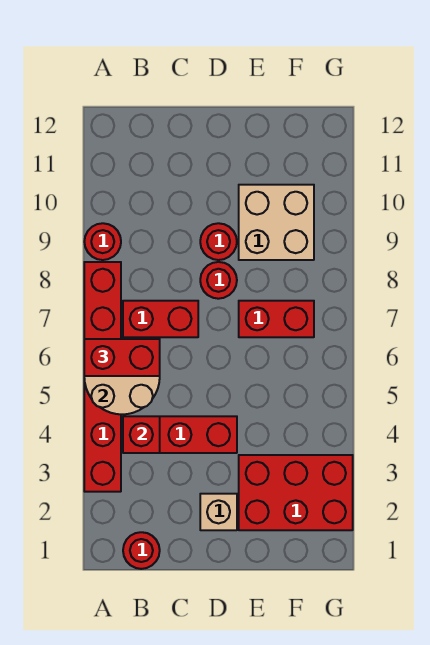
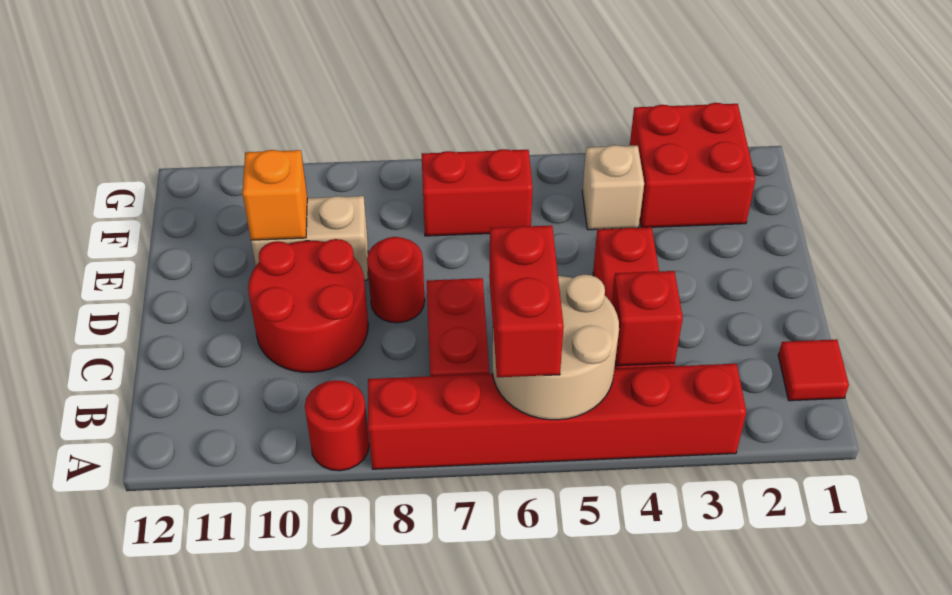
red round brick B1 level 1 -> red tile B1 level 1
tan brick D2 level 1 -> tan brick F4 level 1
red round brick D9 level 1 -> red round brick C9:D10 level 1
red brick E2:G3 level 1 -> red brick F2:G3 level 1
red brick E7:F7 level 1 -> red brick F6:F7 level 1
tan brick E9:F10 level 1 -> tan brick E9:E10 level 1
none -> orange brick E10 level 2

